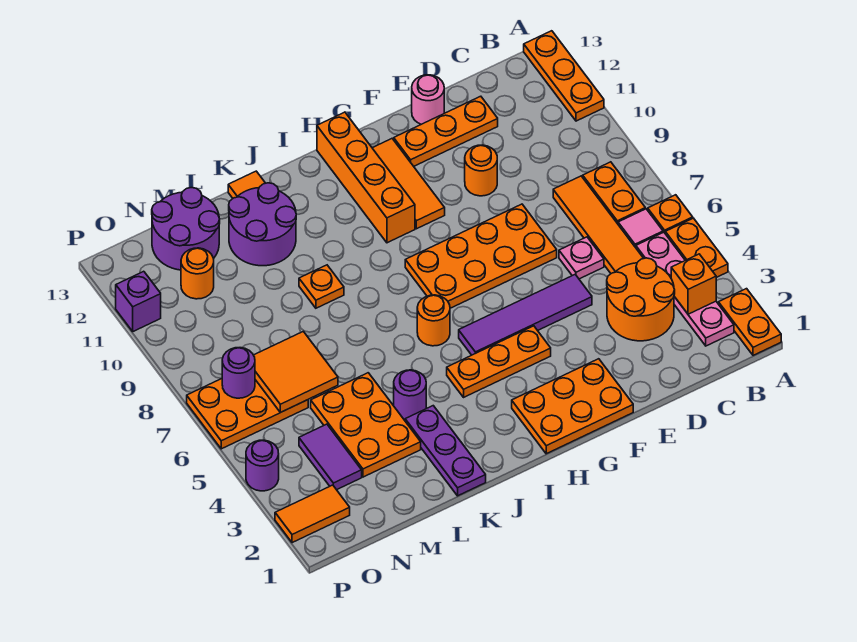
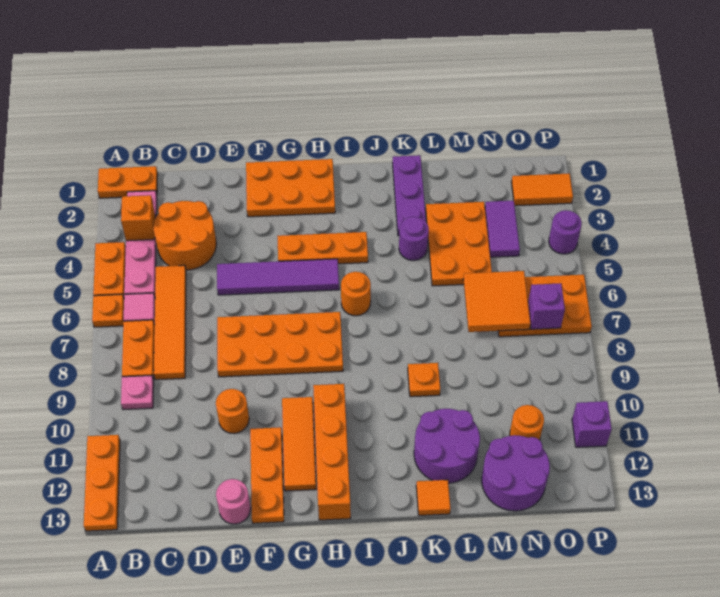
orange plate A1:A2 level 1 -> orange plate A1:B1 level 1
pink plate D6 level 1 -> pink plate B9 level 1
orange plate D12:F12 level 1 -> orange plate F11:F13 level 1
purple round brick O7 level 2 -> purple brick O7 level 2

